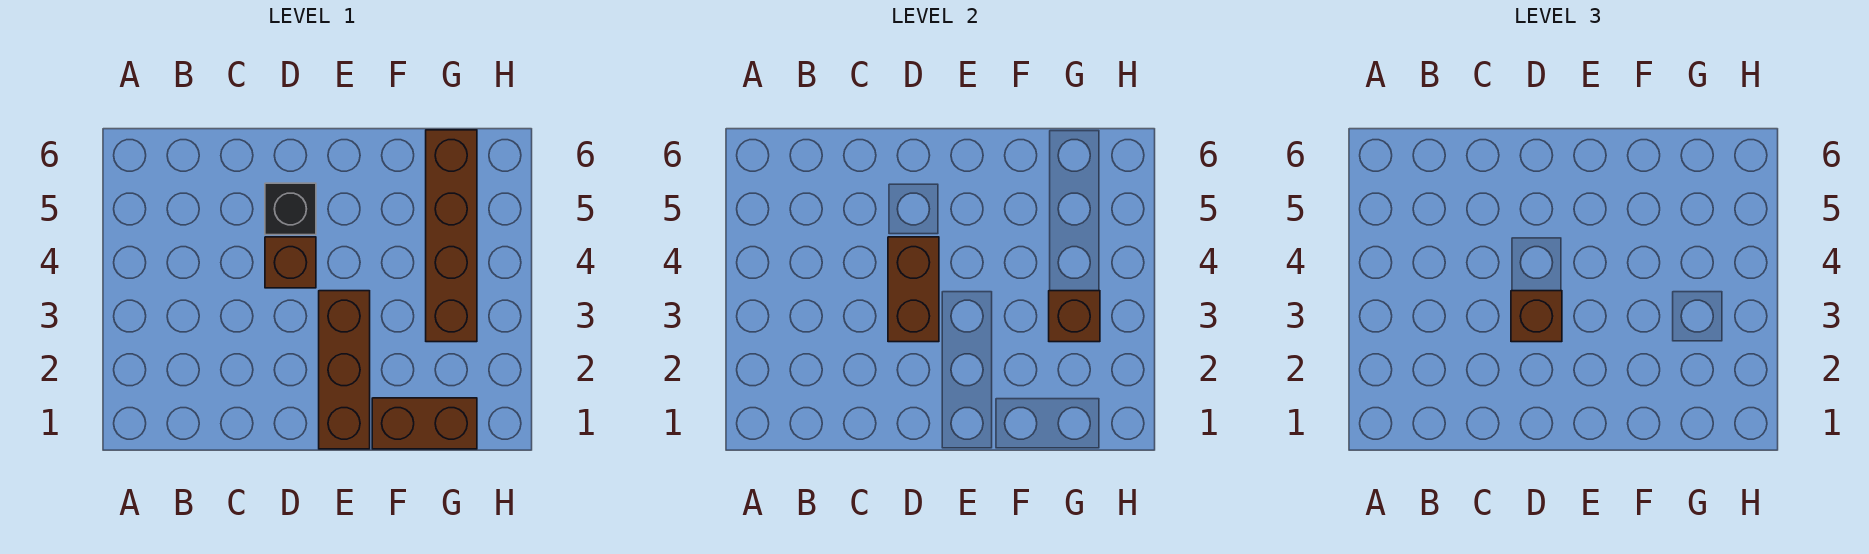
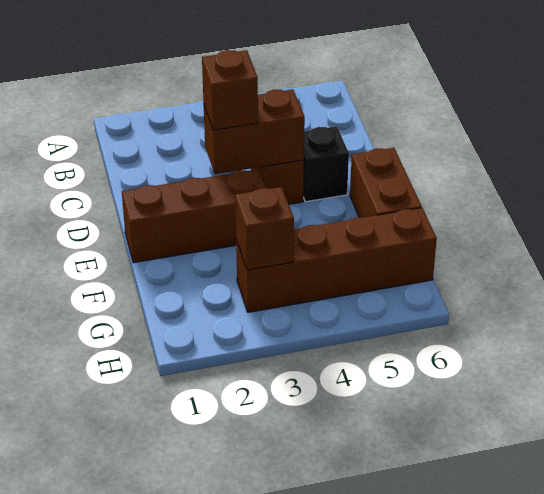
brown brick F1:G1 level 1 -> brown brick E6:F6 level 1

